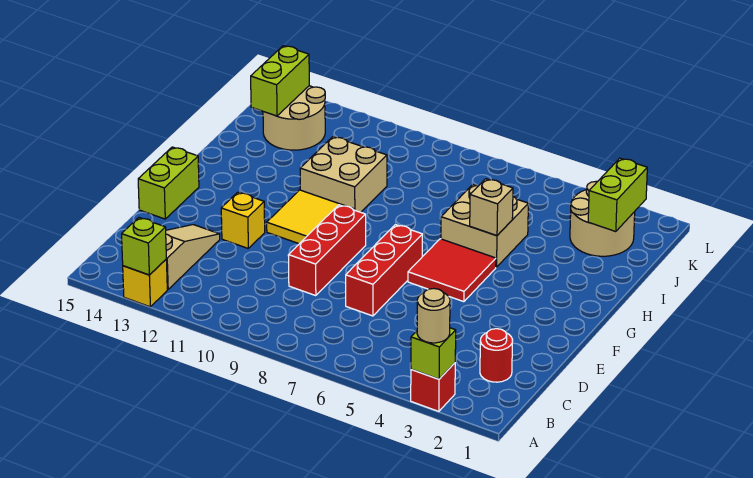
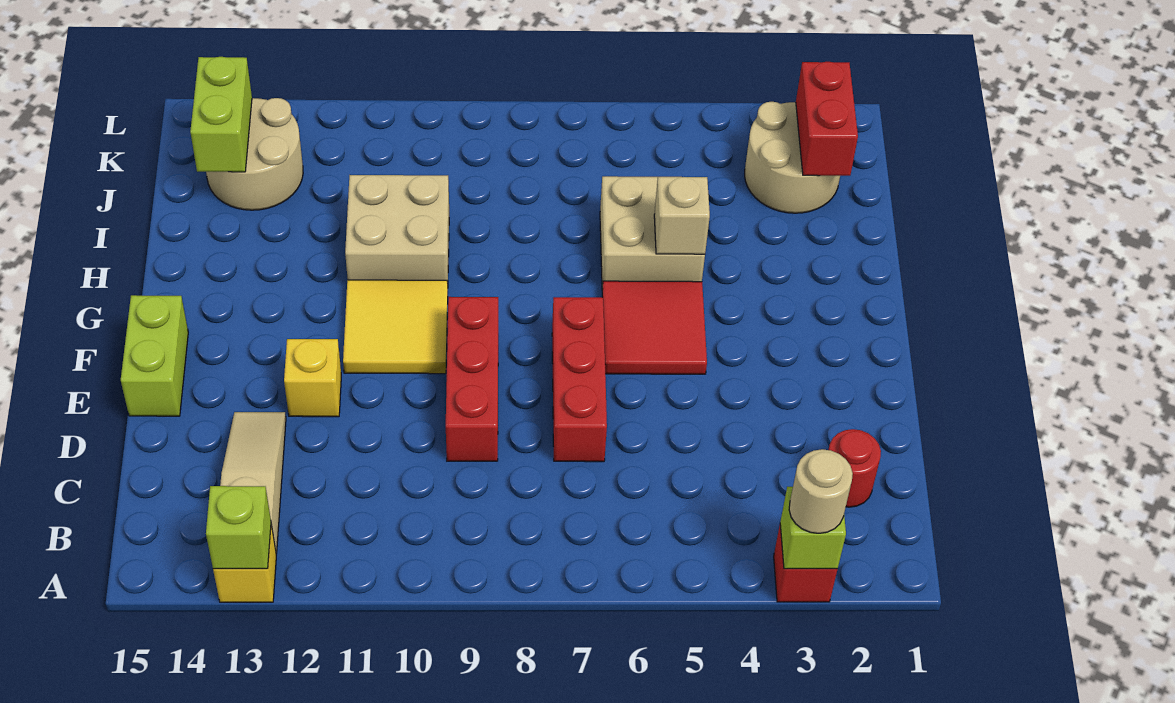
lime brick J2:K2 level 2 -> red brick J2:K2 level 2

